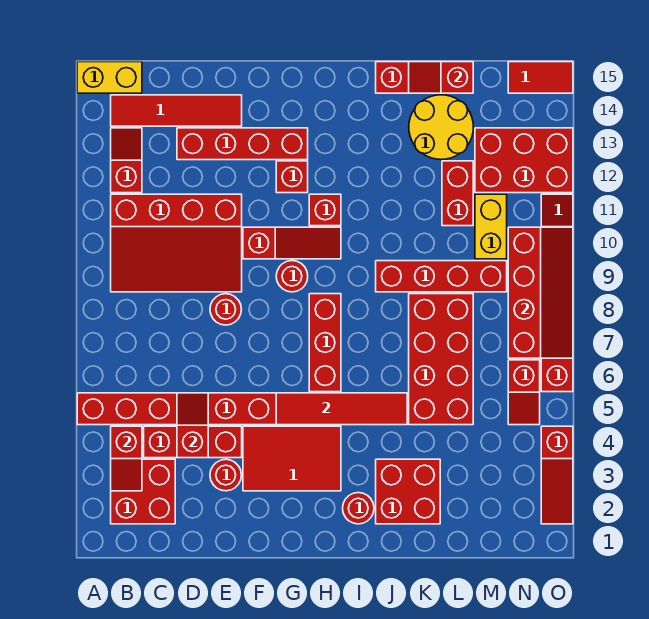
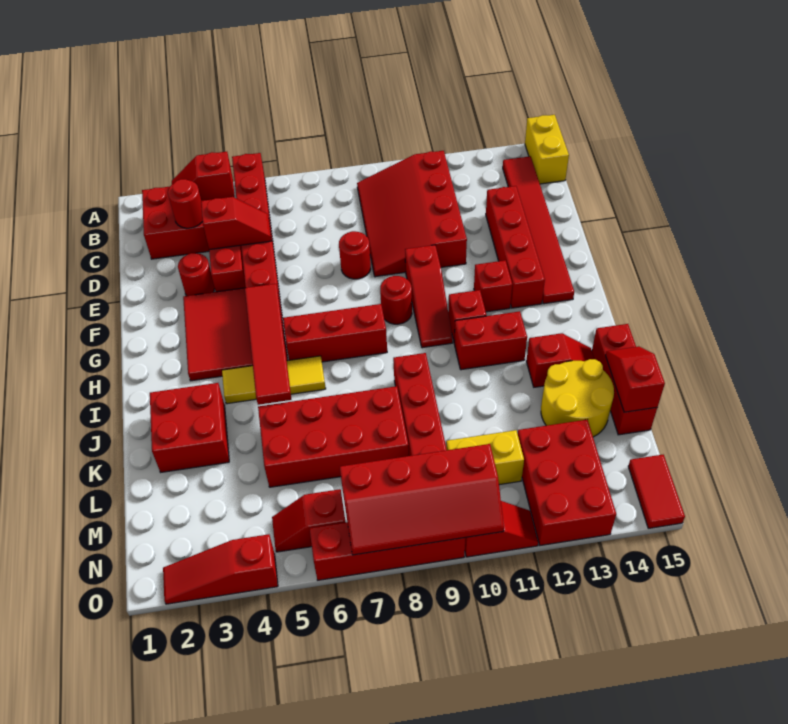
red slope B12:B13 level 1 top 12 -> red slope J13:J14 level 1 top 13
red tile B14:E14 level 1 -> red tile B14:G14 level 1
red round brick I2 level 1 -> red round brick C3 level 2
none -> yellow tile I4:I6 level 1
red brick L11:L12 level 1 -> red brick I11:I12 level 1

